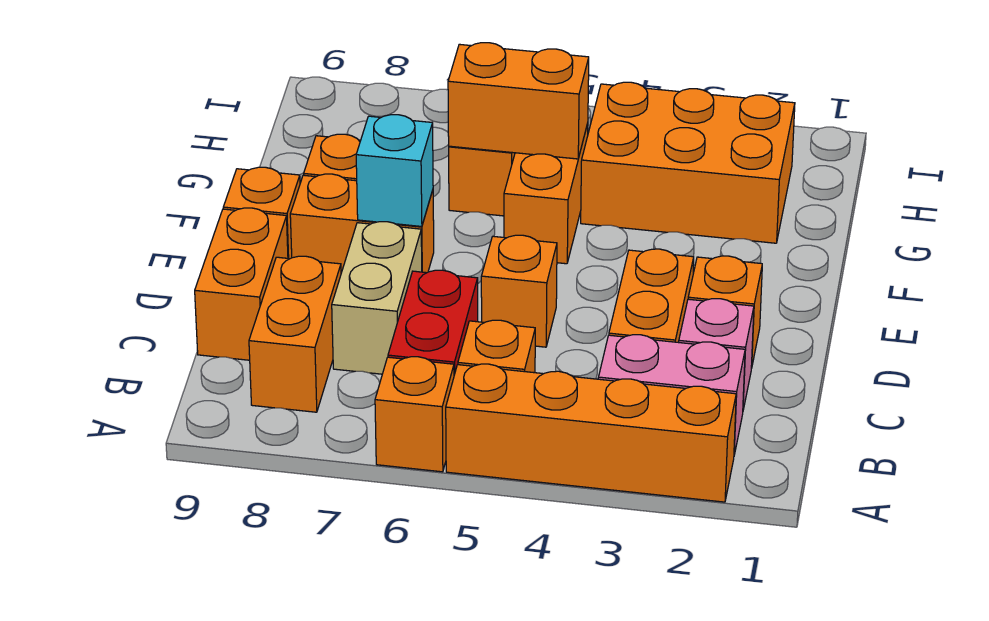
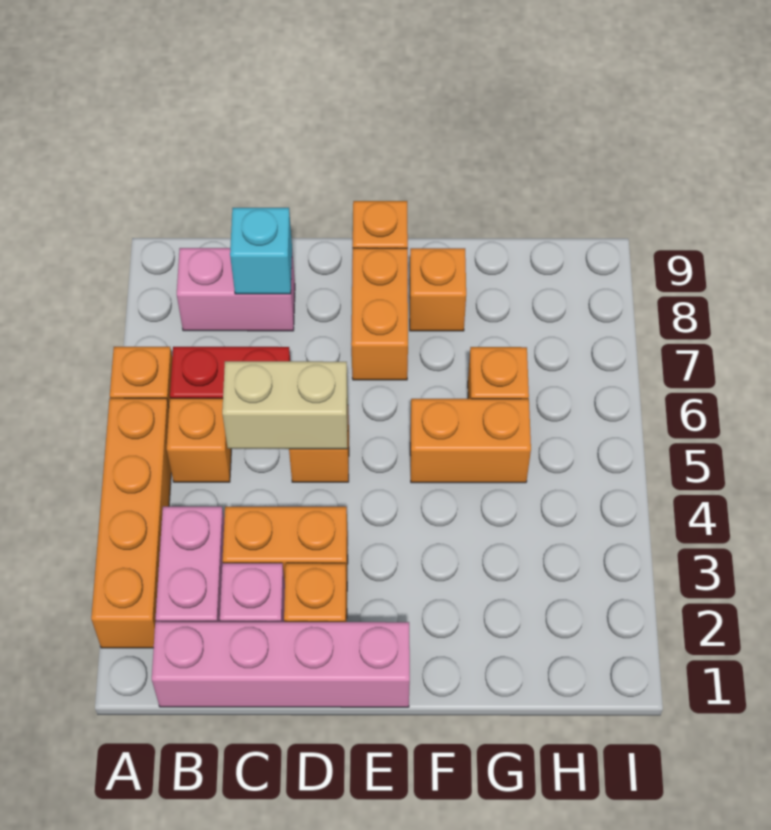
none -> pink brick B1:E1 level 1
orange brick B8:C8 level 1 -> pink brick B8:C8 level 1
tan brick C7:D7 level 1 -> tan brick C5:D5 level 2
orange brick C9:D9 level 1 -> none
cyan brick E7 level 2 -> cyan brick C8 level 2
orange brick G2:H4 level 1 -> none
orange brick G5:G6 level 2 -> none

